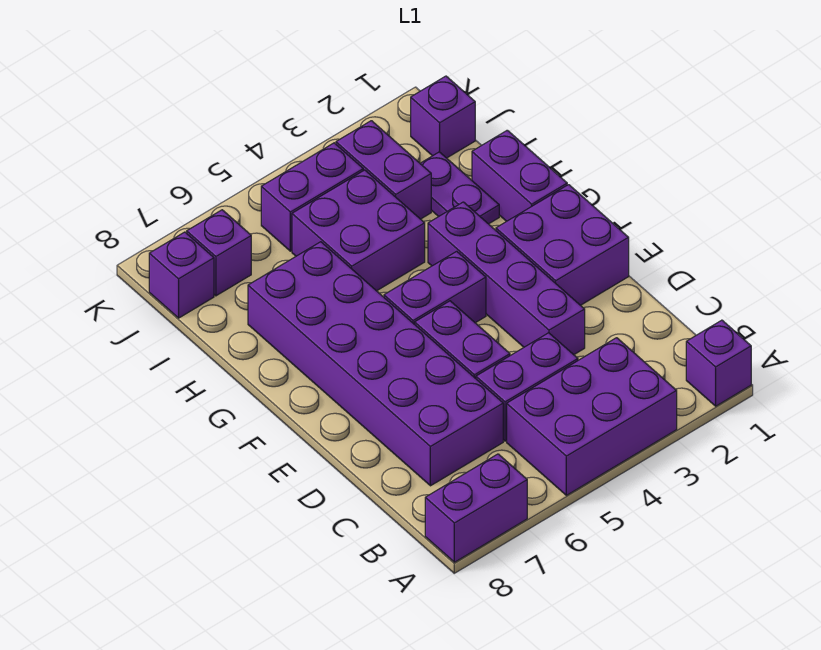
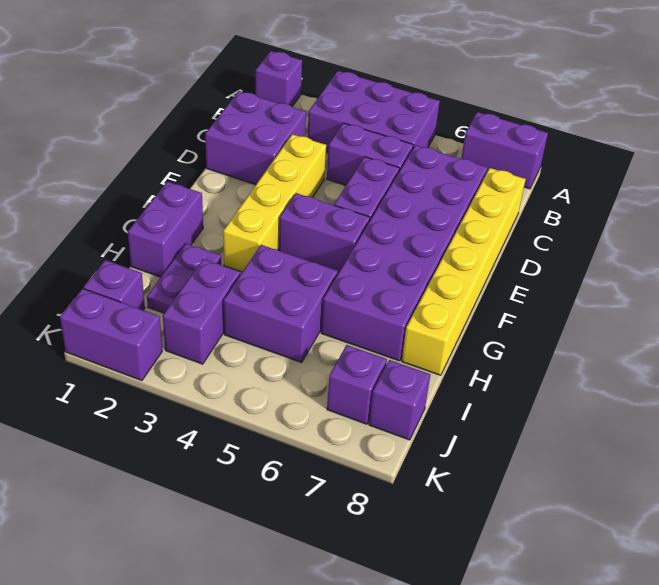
none -> yellow brick C8:H8 level 1
purple brick D3:G3 level 1 -> yellow brick D3:G3 level 1
purple brick E1:F2 level 1 -> purple brick C1:D2 level 1
purple brick J4:J5 level 1 -> purple brick K1:K2 level 1

